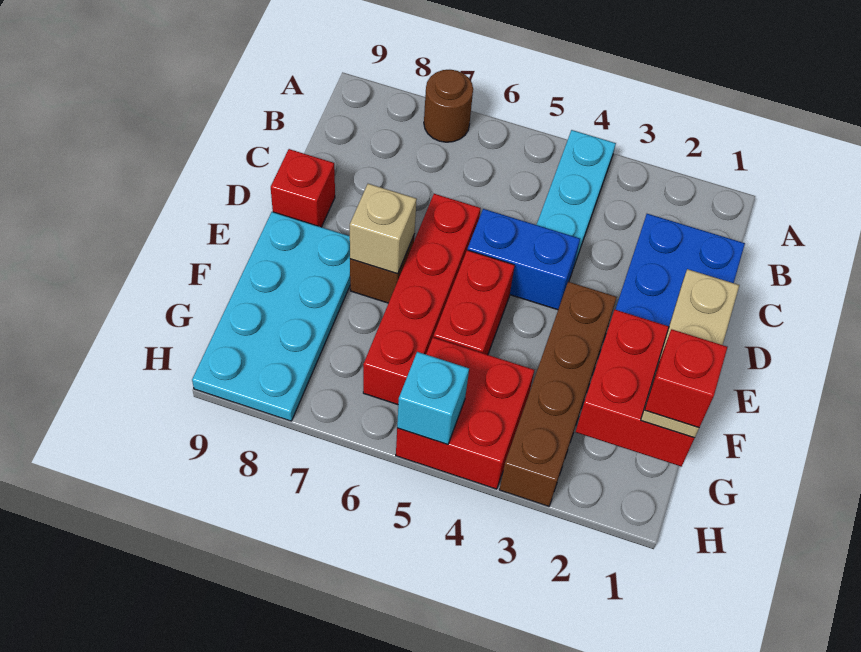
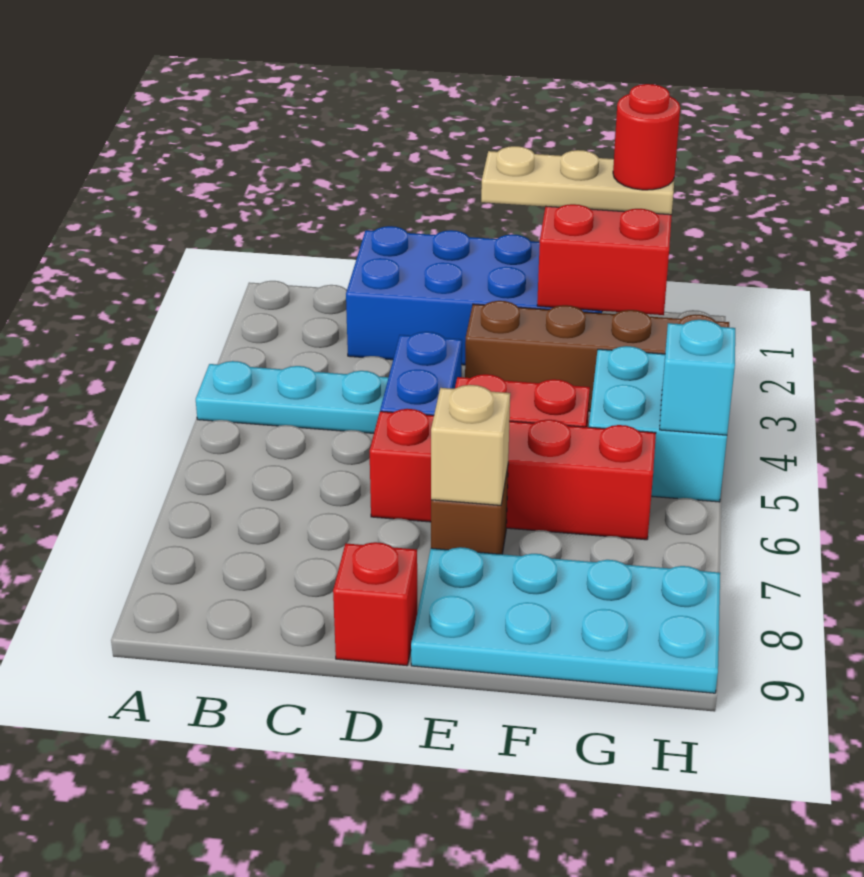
brown round brick A7 level 1 -> none
red brick G1 level 4 -> red round brick G1 level 4
red brick G4:H5 level 1 -> cyan brick G4:H5 level 1

